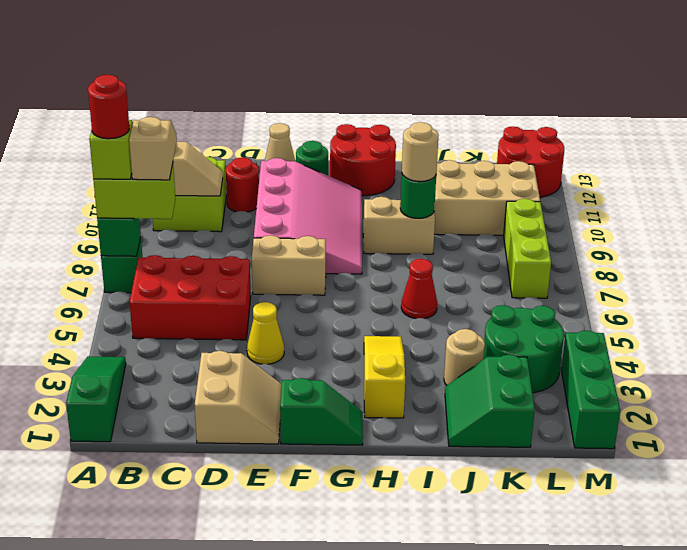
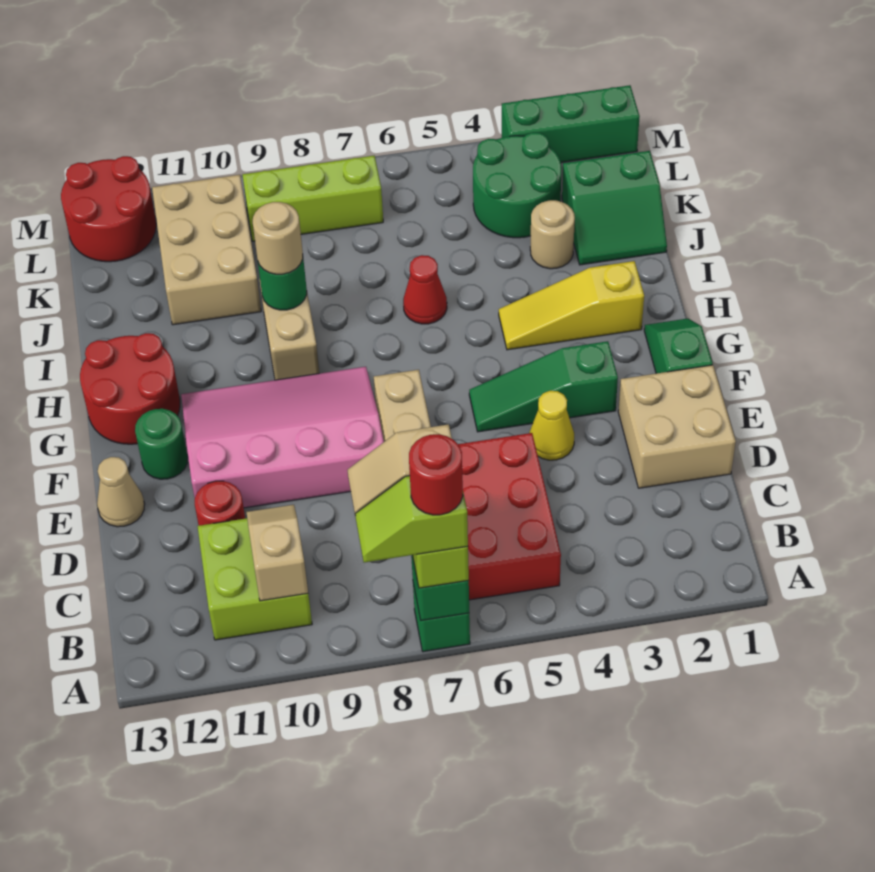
green slope A1:A3 level 1 top 1 -> green slope F3:F5 level 1 top 3
tan slope D1:E2 level 1 top D -> tan brick D1:E2 level 1

